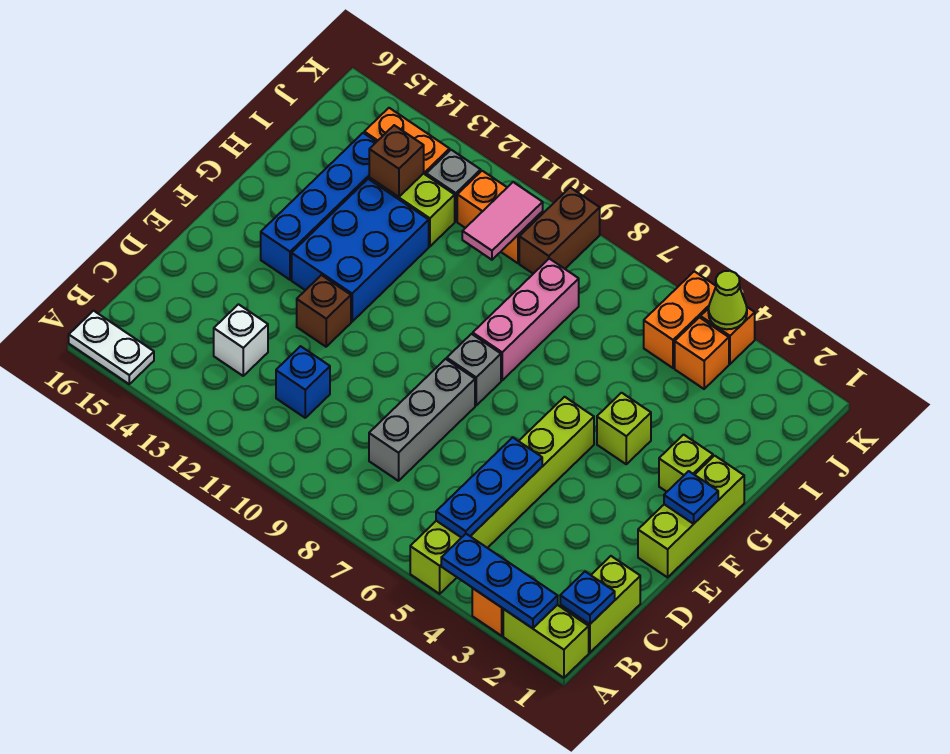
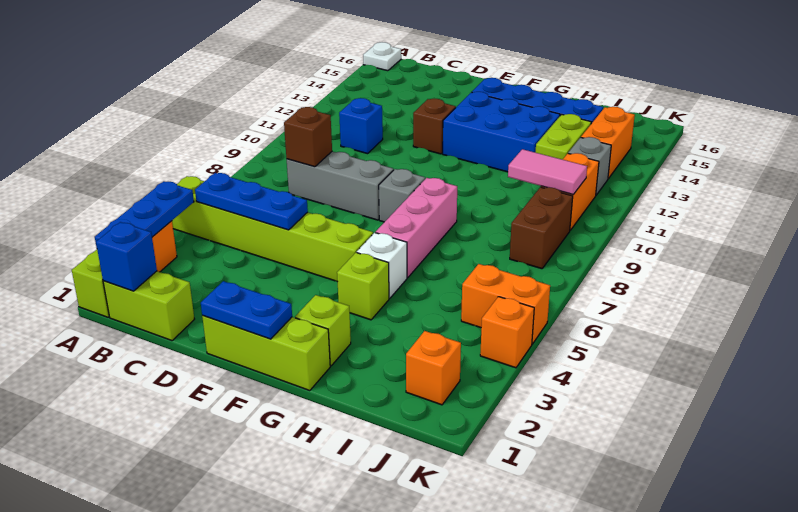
white plate A15:A16 level 1 -> white plate A16 level 1
blue plate B1 level 2 -> blue brick B1 level 2
white brick C13 level 1 -> white brick G5 level 1
blue plate F1 level 2 -> blue plate E1:F1 level 2
pink brick G8:I8 level 1 -> pink brick G6:G8 level 1
brown brick I13 level 2 -> brown brick C8 level 2
orange brick J4 level 1 -> orange brick J2 level 1
brown brick J9:K9 level 1 -> brown brick J8:J9 level 1
lime cone K4 level 2 -> none

